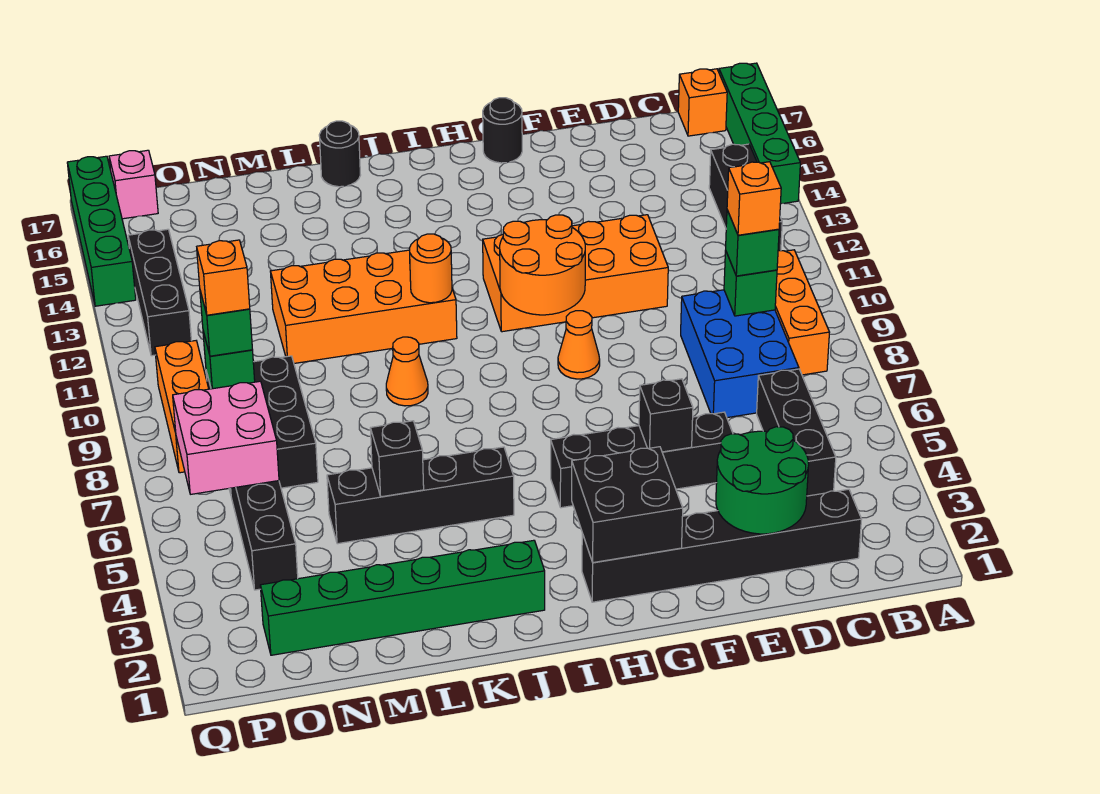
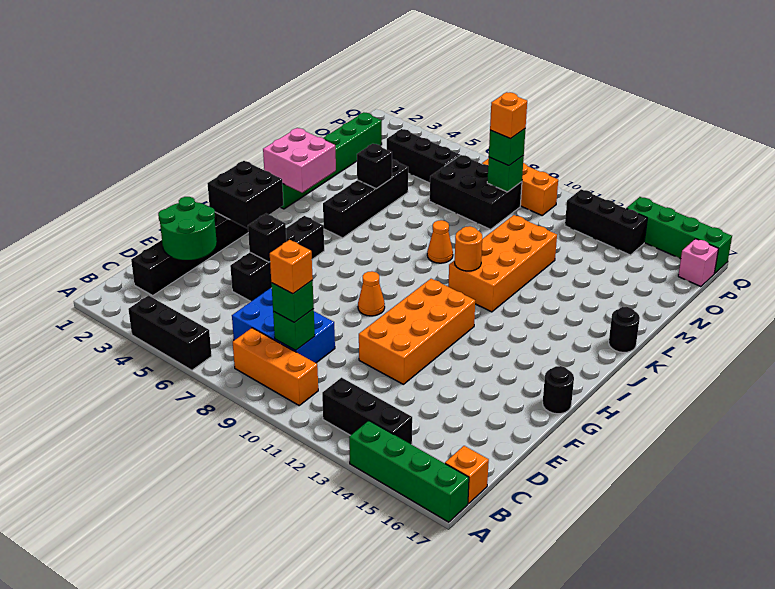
black brick C4:C6 level 1 -> black brick A4:A6 level 1
orange round brick G10:H11 level 2 -> none
pink brick O6:P7 level 2 -> pink brick J2:K3 level 2

